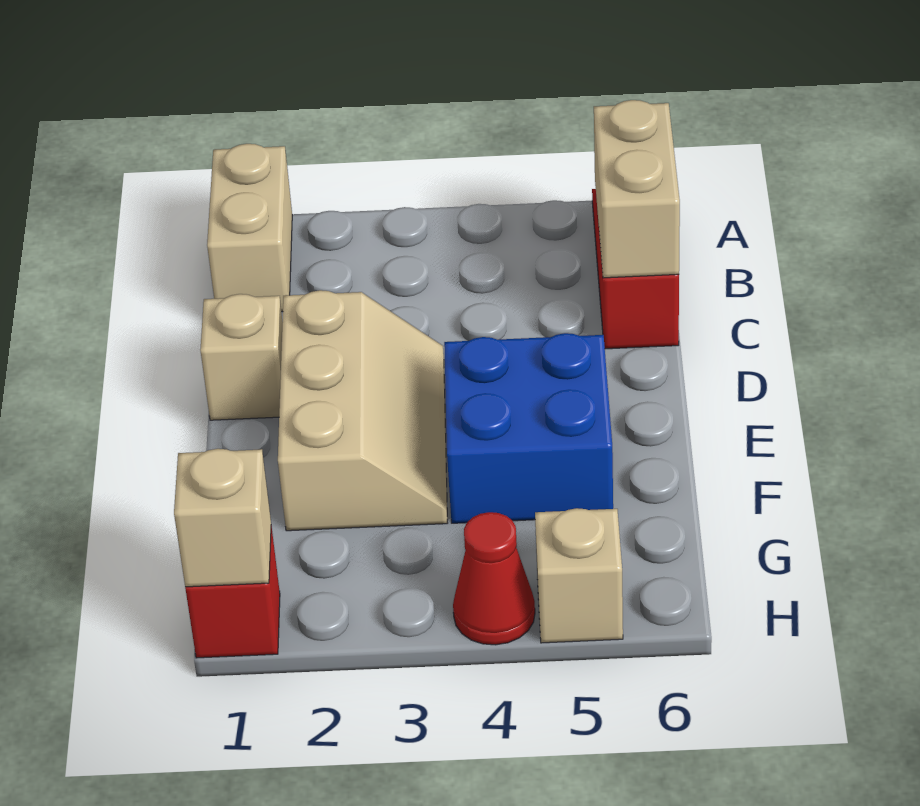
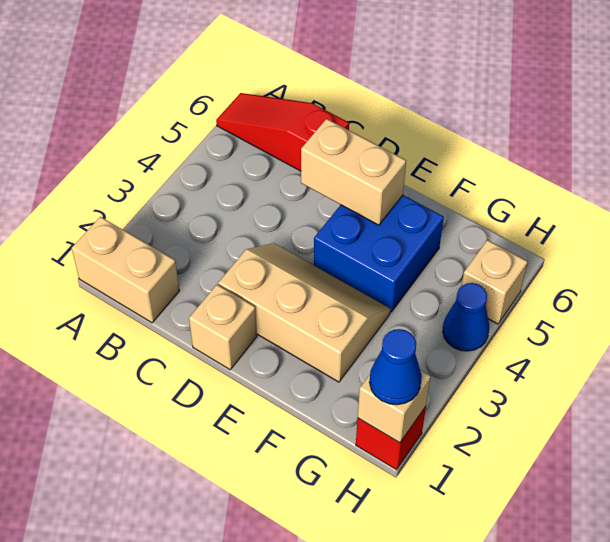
tan brick B6:C6 level 2 -> tan brick D5:E5 level 2
none -> blue cone H1 level 3
red cone H4 level 1 -> blue cone H4 level 1

